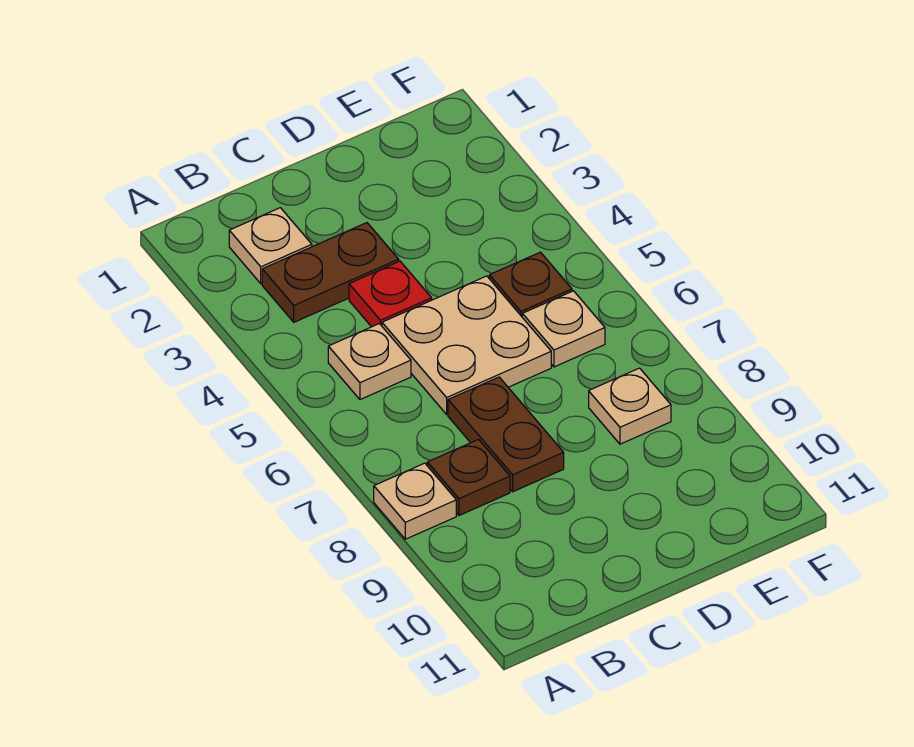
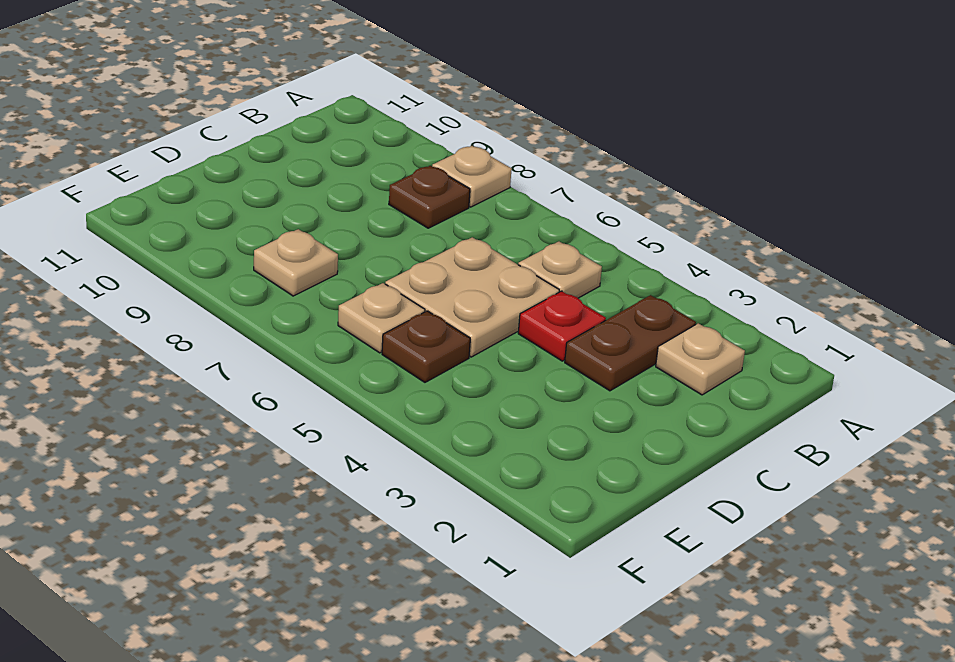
brown plate C7:C8 level 1 -> none

